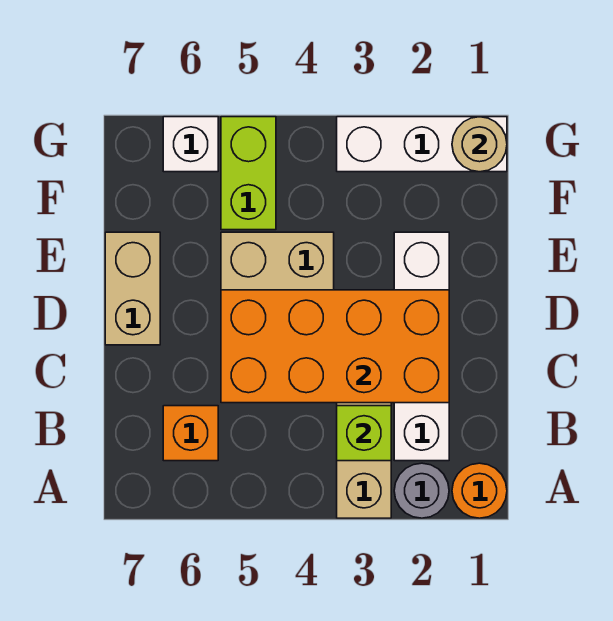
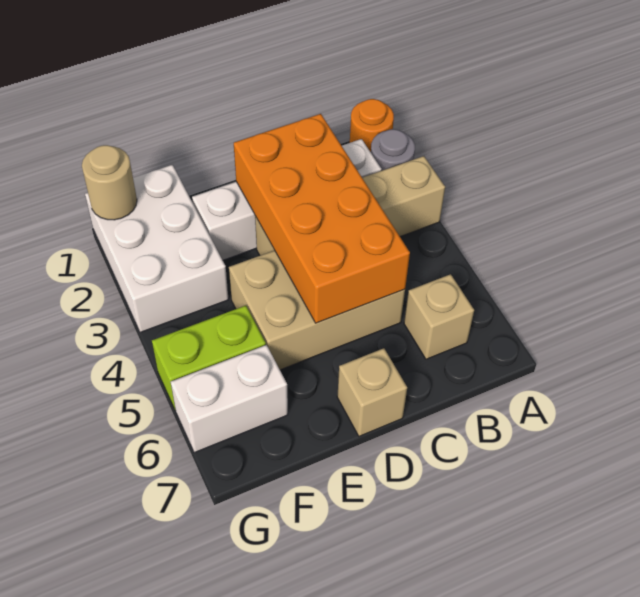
lime brick B3 level 2 -> none
orange brick B6 level 1 -> tan brick B6 level 1
tan brick D7:E7 level 1 -> tan brick D7 level 1
white brick G1:G3 level 1 -> white brick F1:G3 level 1
white brick G6 level 1 -> white brick F6:G6 level 1

